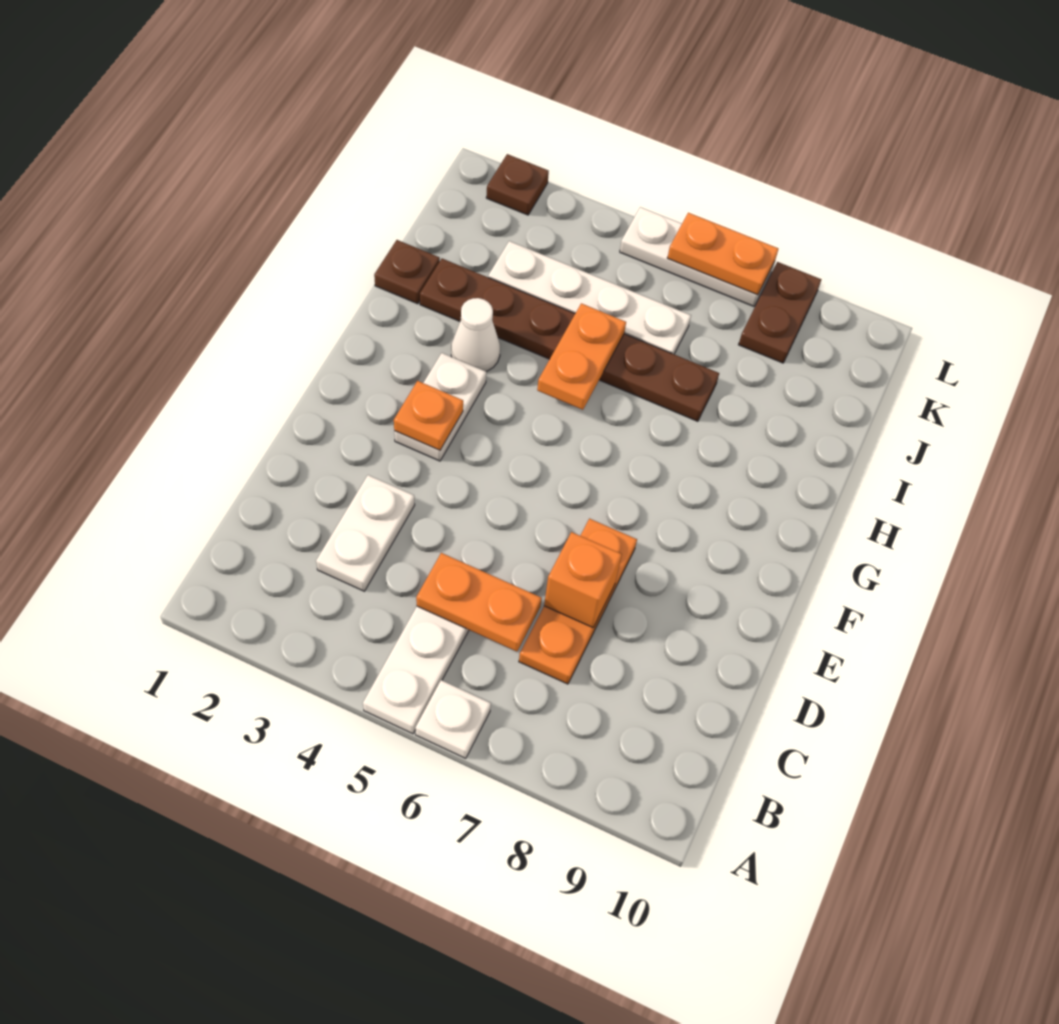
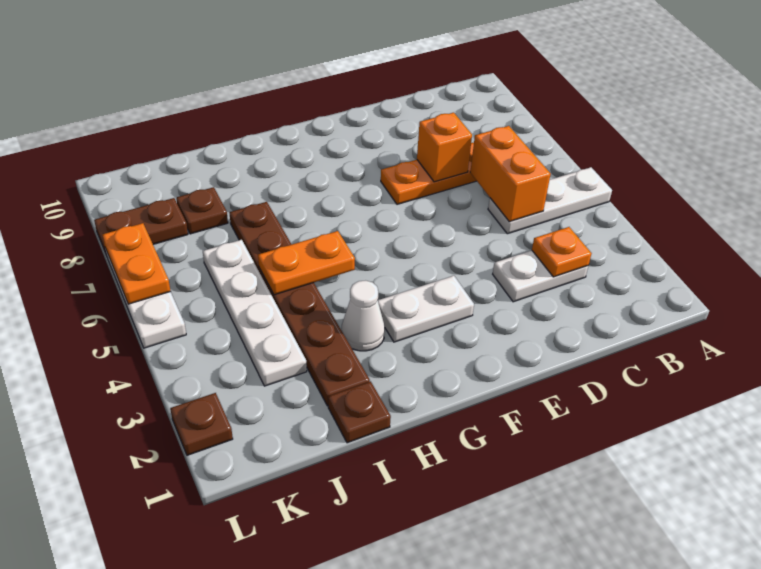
white plate A6 level 1 -> none
orange plate C5:C6 level 2 -> orange brick C5:C6 level 2
orange plate F3 level 2 -> orange plate C3 level 2
none -> brown plate J8 level 1

